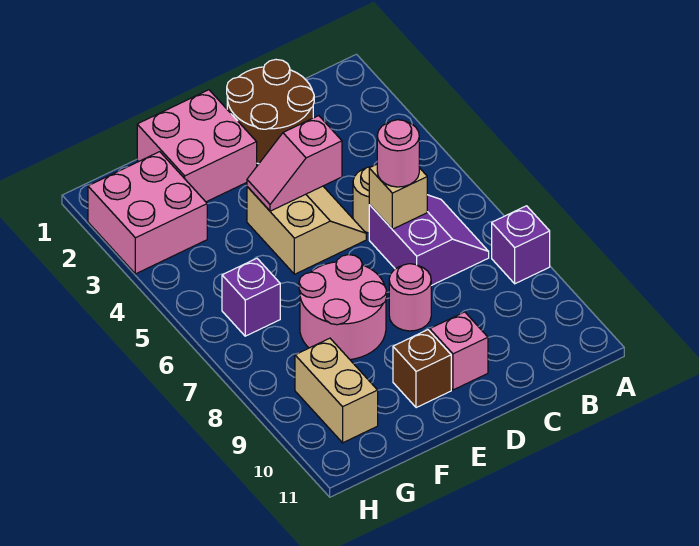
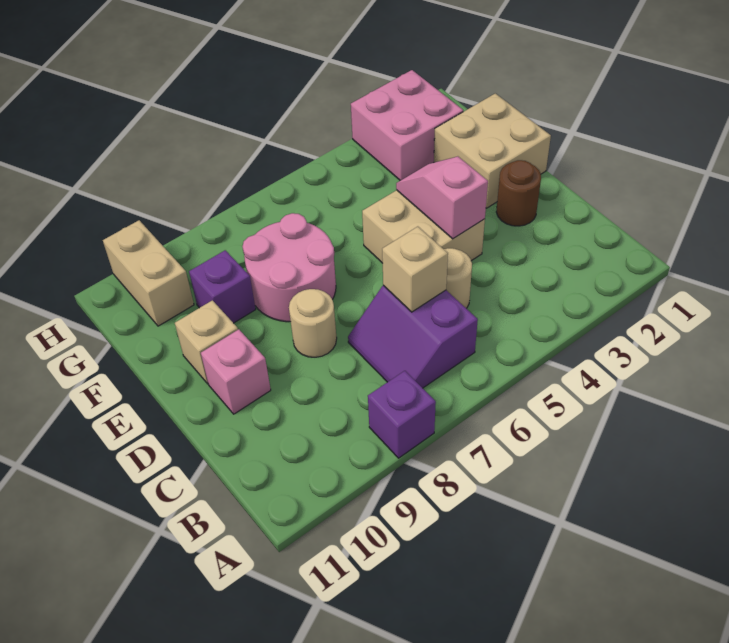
purple slope B6:C7 level 1 top C -> purple slope B6:C7 level 1 top 6
brown round brick C1:D2 level 1 -> brown round brick D2 level 1
pink round brick C6 level 3 -> none
tan slope D4:E5 level 1 top E -> tan brick D4:E5 level 1
pink round brick D8 level 1 -> tan round brick D8 level 1
pink brick E1:F2 level 1 -> tan brick E1:F2 level 1
brown brick E10 level 1 -> tan brick E10 level 1
purple brick G6 level 1 -> purple brick F9 level 1
tan brick G9:G10 level 1 -> tan brick G10:H10 level 1

